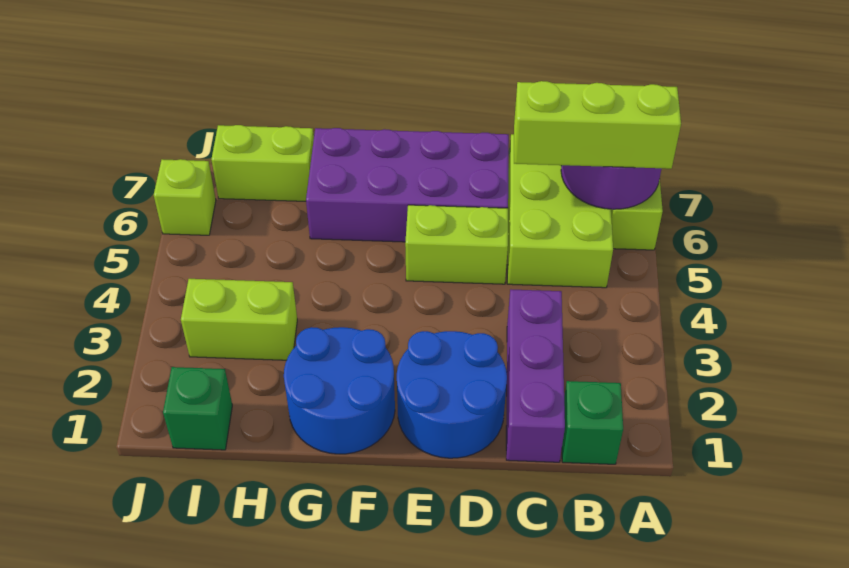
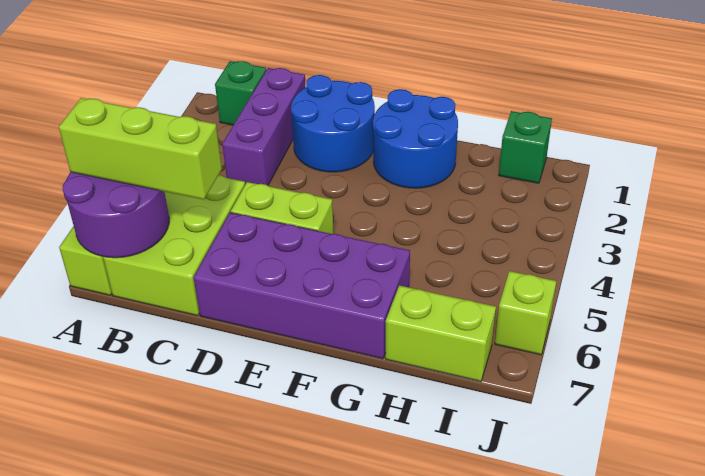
lime brick H3:I3 level 1 -> none

